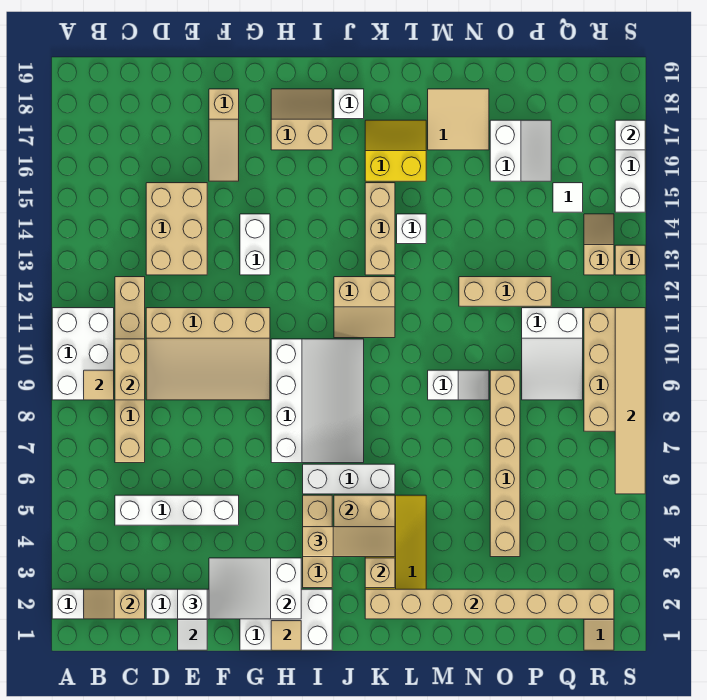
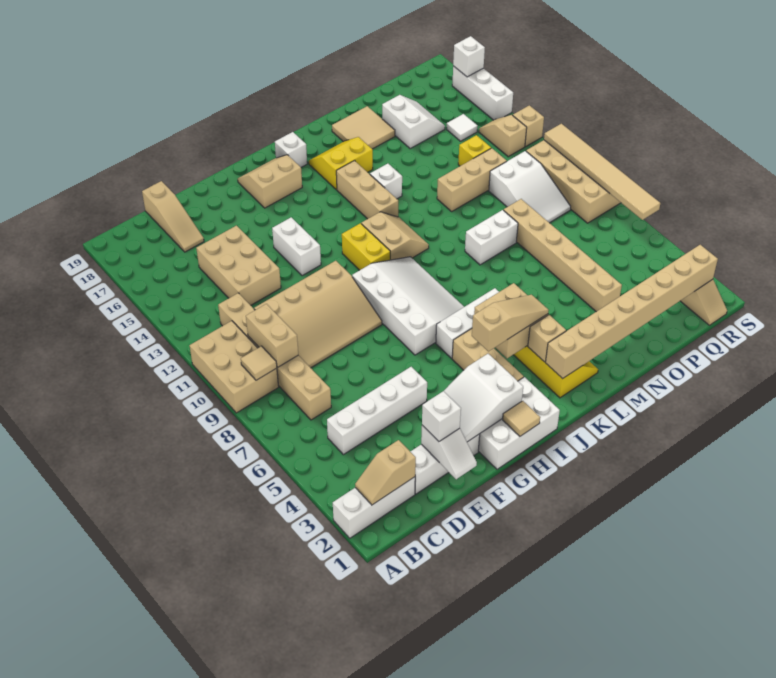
white brick A9:B11 level 1 -> tan brick A9:B11 level 1
tan slope F16:F18 level 1 top 18 -> tan slope D17:D19 level 1 top 19
none -> yellow brick I11:I12 level 1
tan slope J11:K12 level 1 top 12 -> tan slope J11:K12 level 1 top J
white slope M9:N9 level 1 top M -> white brick M9:N9 level 1
none -> yellow brick P13 level 1

